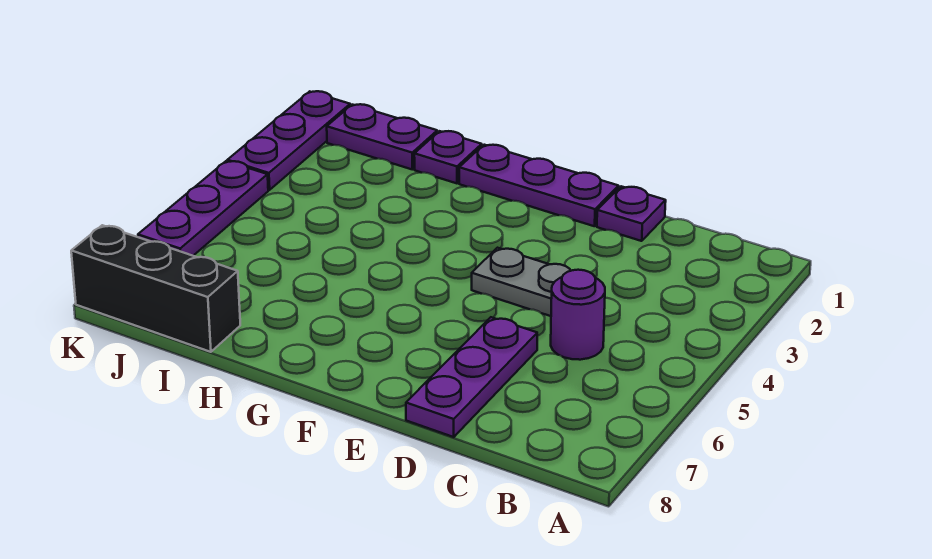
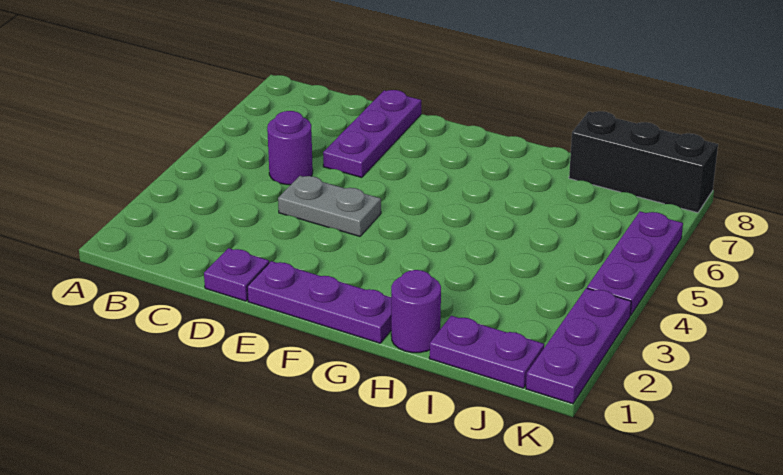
purple plate H1 level 1 -> purple round brick H1 level 1

